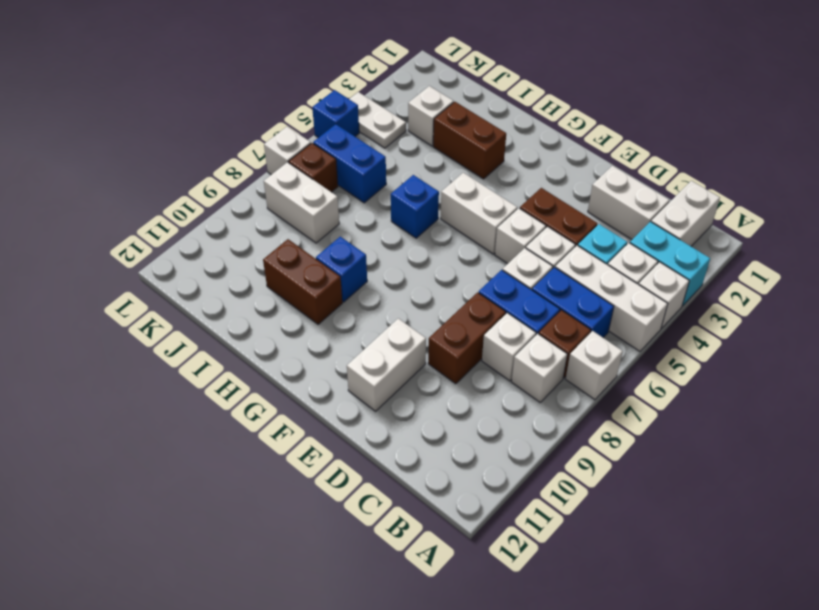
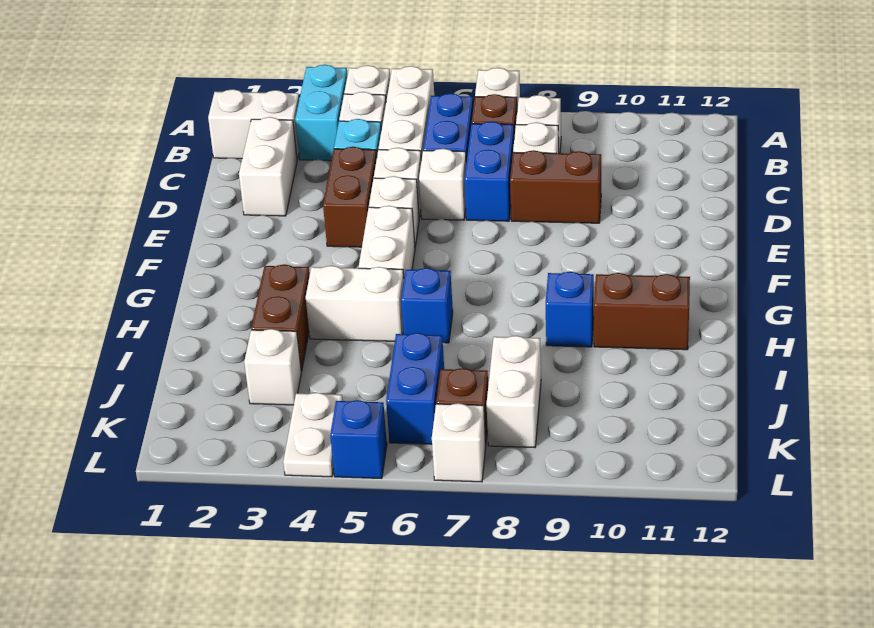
white brick E10:E11 level 1 -> white brick H4:H5 level 1
brown brick H10:I10 level 1 -> brown brick H10:H11 level 1

